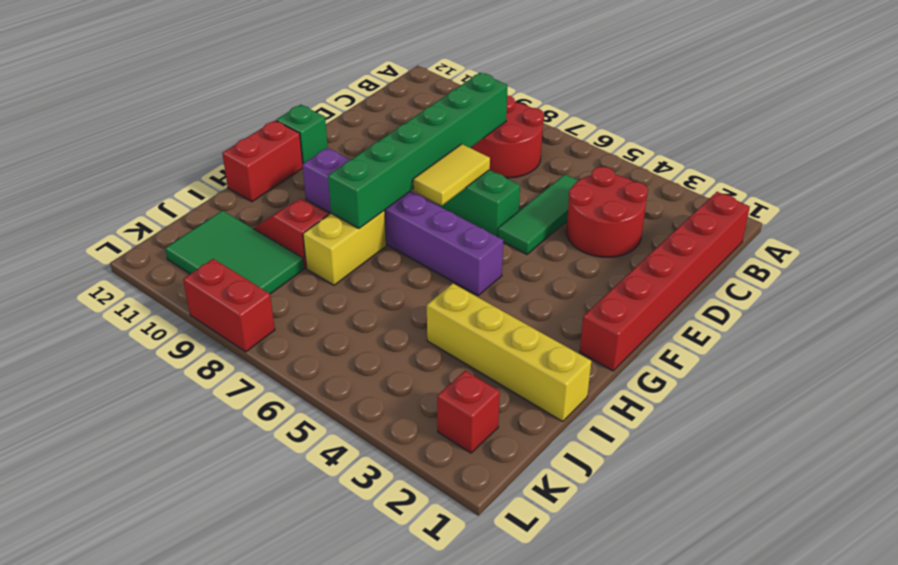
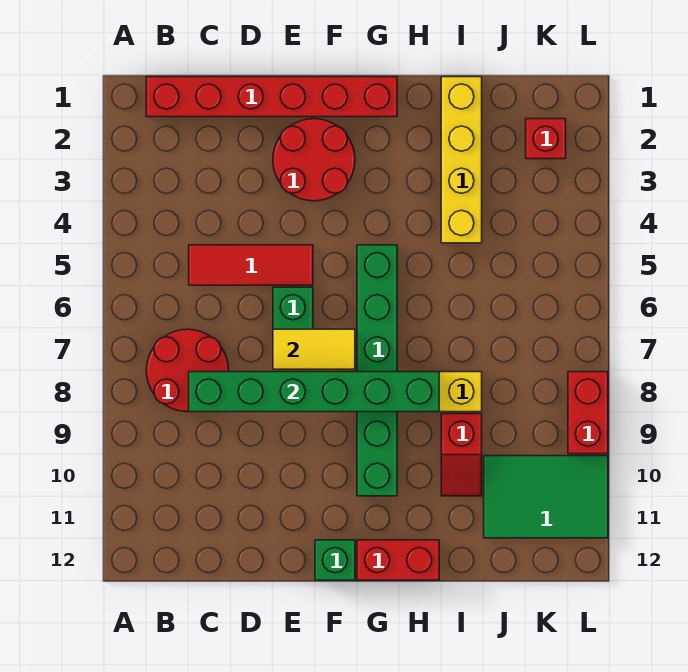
red round brick C3:D4 level 1 -> red round brick E2:F3 level 1
green tile C5:E5 level 1 -> red tile C5:E5 level 1
purple brick G5:G10 level 1 -> green brick G5:G10 level 1
green tile J9:K11 level 1 -> green tile J10:L11 level 1

